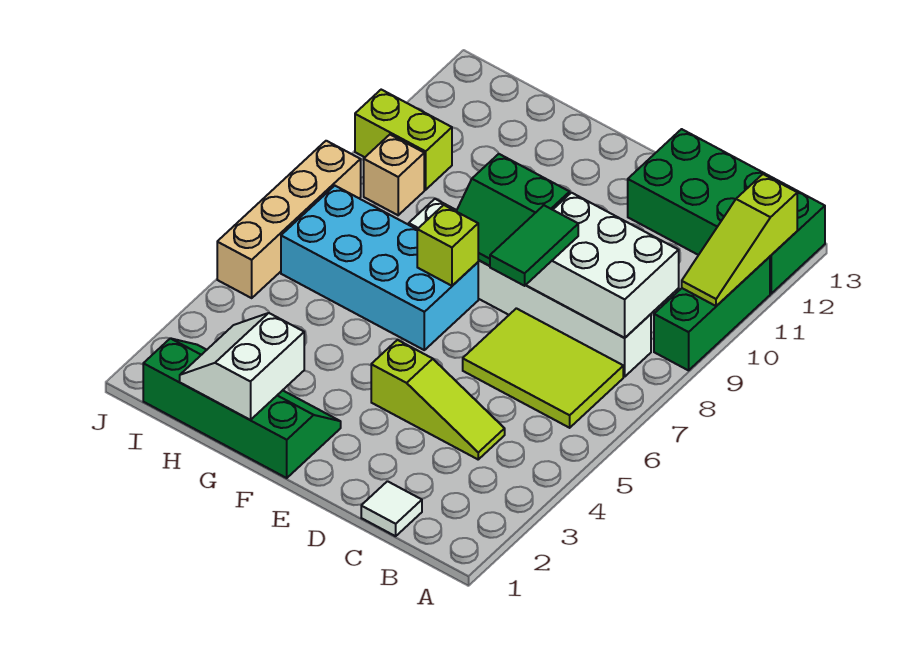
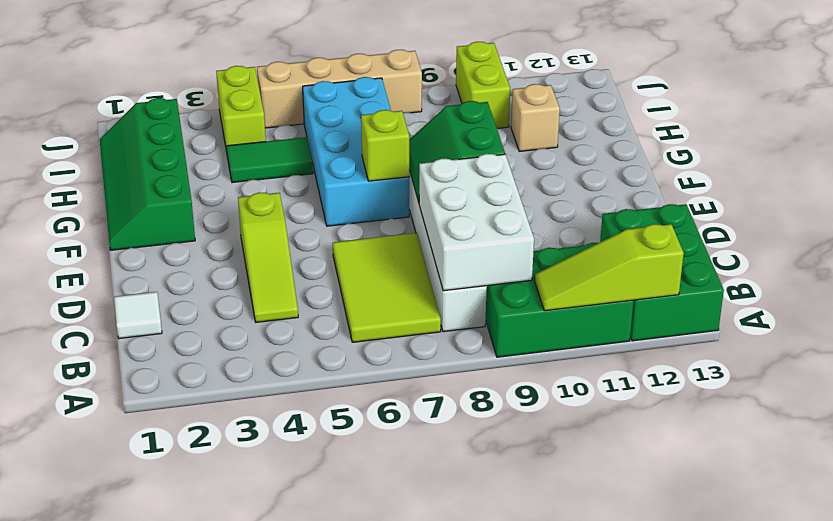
green brick A9:A11 level 1 -> green brick A9:B11 level 1
green brick A12:D13 level 1 -> green brick A12:C13 level 1
green tile D7:D8 level 3 -> green tile H4:H5 level 1
green slope F1:I2 level 1 top 1 -> green slope F1:I2 level 1 top 2
white slope G1:H2 level 2 top G -> none
none -> lime brick I4:J4 level 1
tan brick I9 level 1 -> tan brick H11 level 1

